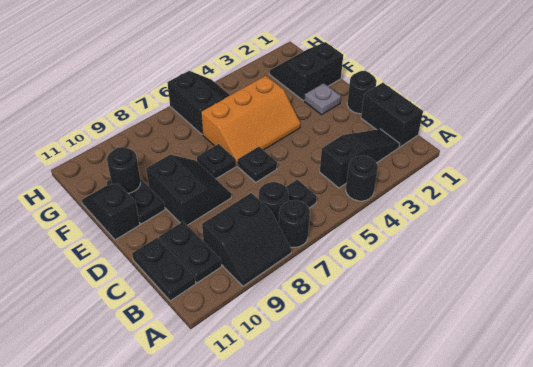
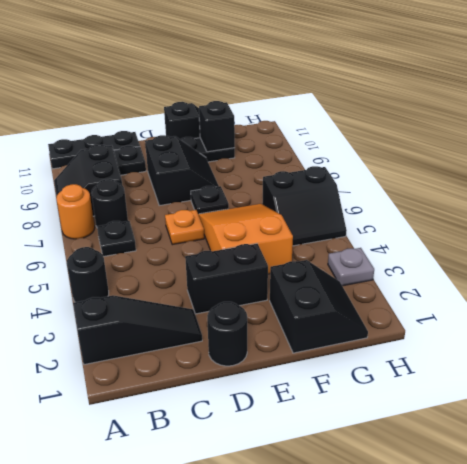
black round brick A7 level 1 -> orange round brick A7 level 1
black brick B1:C1 level 1 -> black brick D3:E3 level 1
black slope B2:B4 level 1 top 4 -> black slope A2:C2 level 1 top A
black plate B11:C11 level 1 -> black plate A11:C11 level 1
black plate D6 level 1 -> orange plate D6 level 1
black slope D8:E9 level 1 top 9 -> black slope D8:E9 level 1 top D
grey plate E2 level 1 -> grey plate H3 level 1
orange slope E4:F6 level 1 top F -> orange slope E4:F6 level 1 top 4
black round brick F10 level 2 -> black brick F10 level 2

